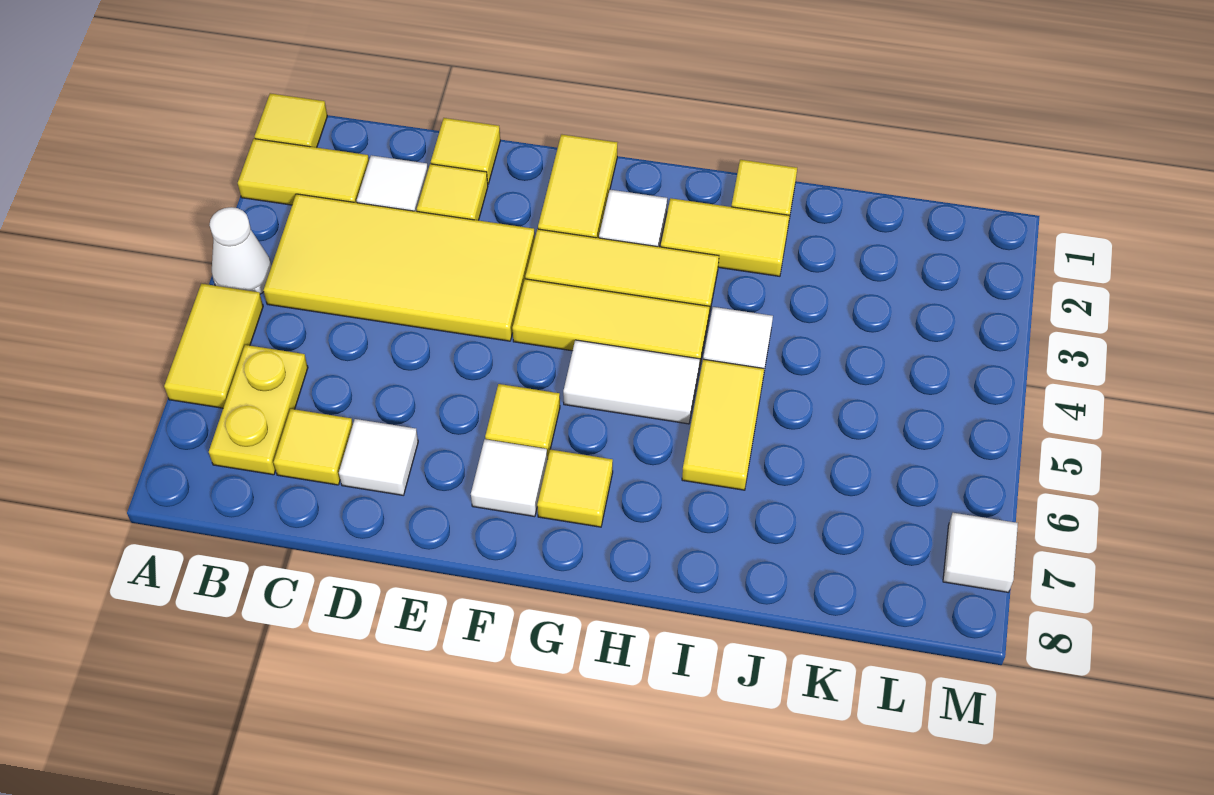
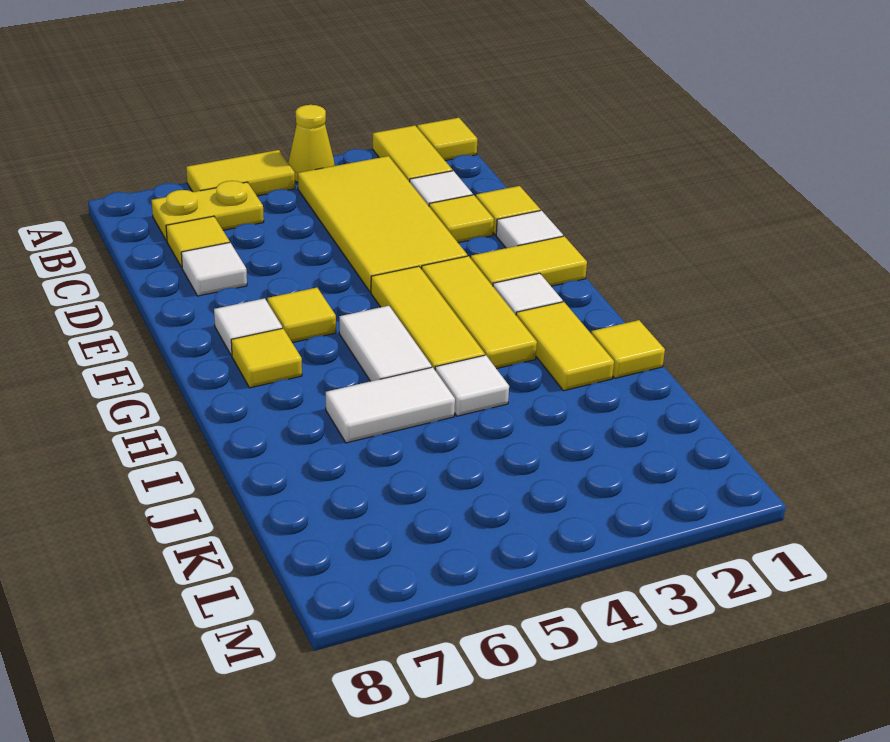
white cone A4 level 1 -> yellow cone A4 level 1
yellow tile I5:I6 level 1 -> white tile I5:I6 level 1
white tile M7 level 1 -> white tile E1 level 1

